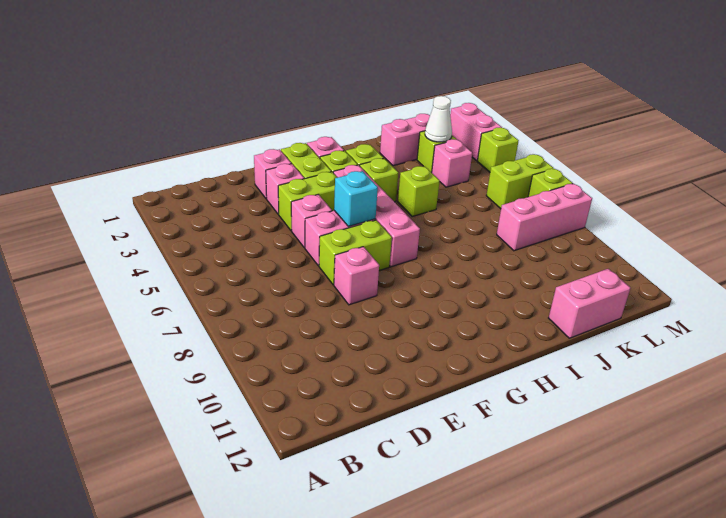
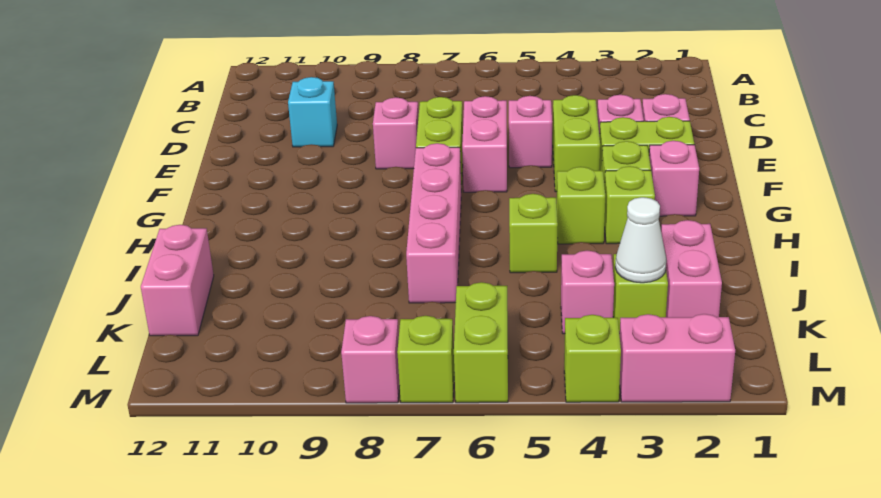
cyan brick F6 level 2 -> cyan brick D10 level 1
pink brick G4:G7 level 1 -> pink brick G7:J7 level 1
pink brick K8:M8 level 1 -> pink brick M8 level 1

